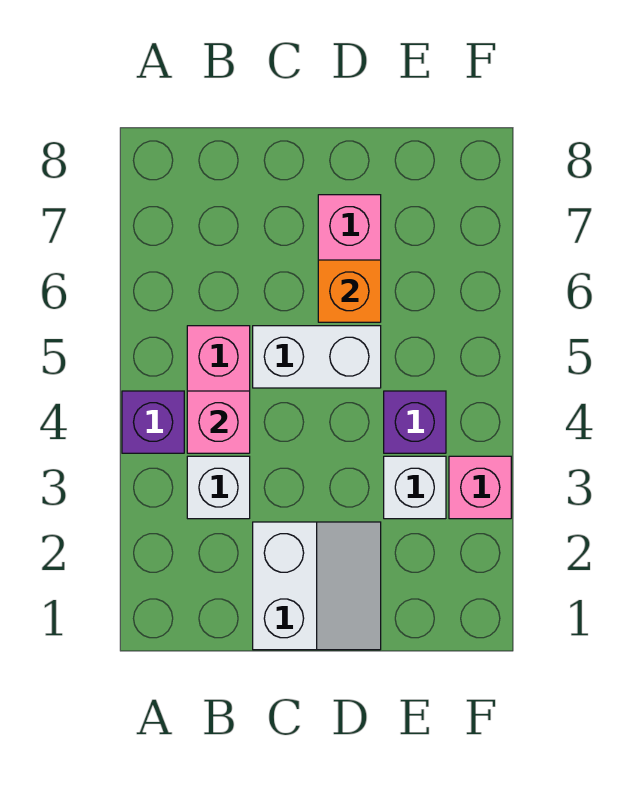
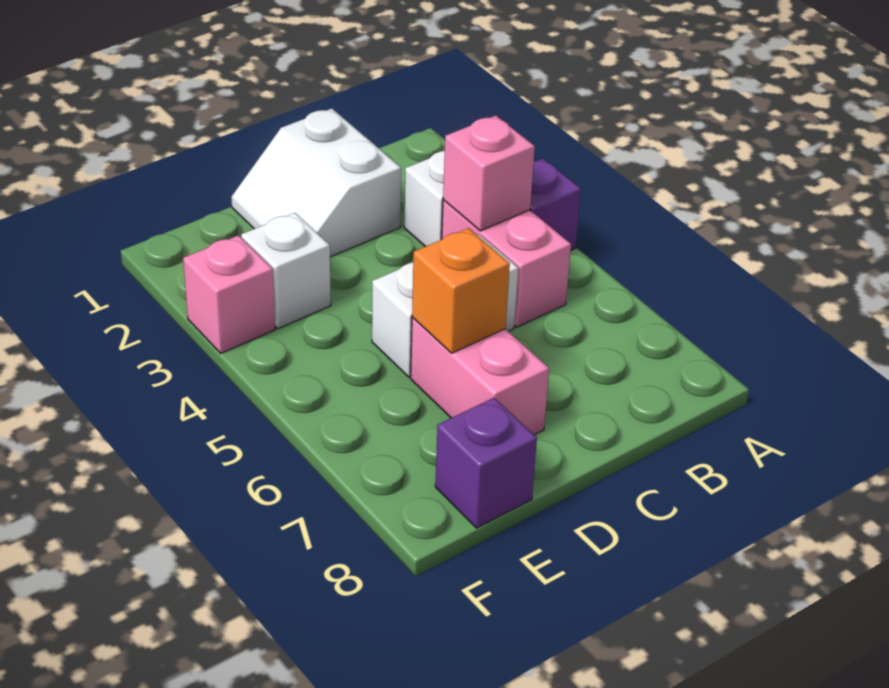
purple brick E4 level 1 -> purple brick E8 level 1

